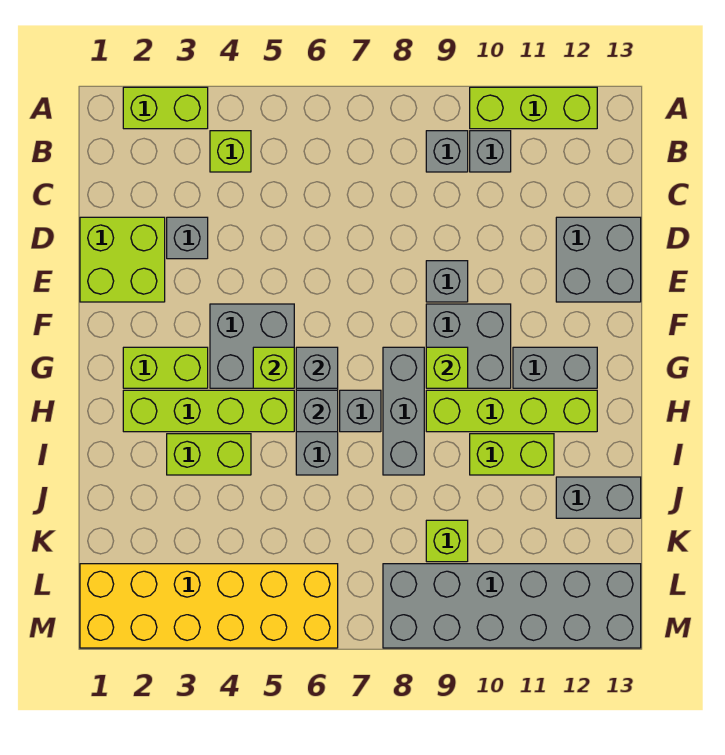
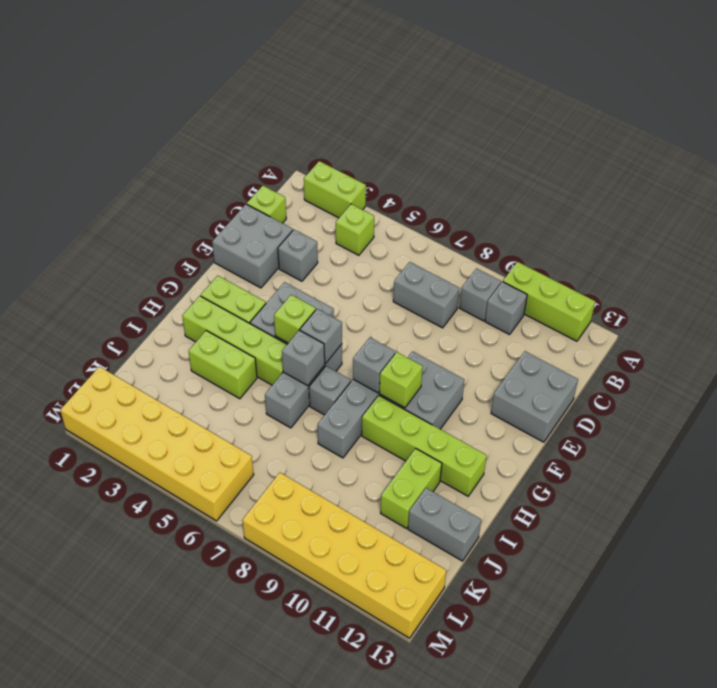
lime brick D1:E2 level 1 -> grey brick D1:E2 level 1
grey brick E9 level 1 -> grey brick G8 level 2
grey brick G11:G12 level 1 -> grey brick C7:C8 level 1
lime brick I10:I11 level 1 -> lime brick I11:J11 level 1
lime brick K9 level 1 -> lime brick C1 level 1
grey brick L8:M13 level 1 -> yellow brick L8:M13 level 1

